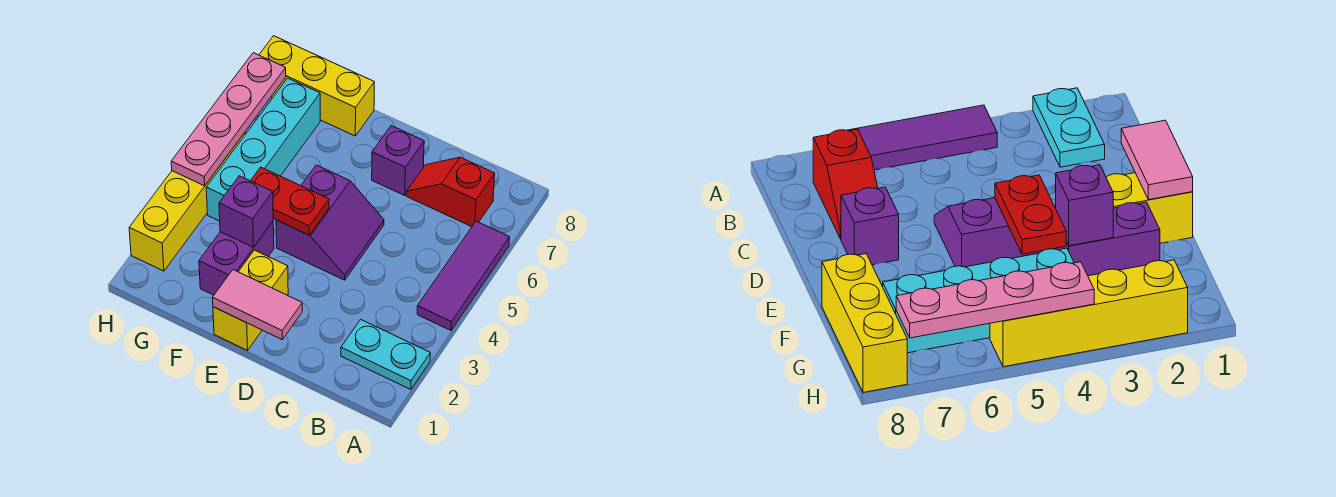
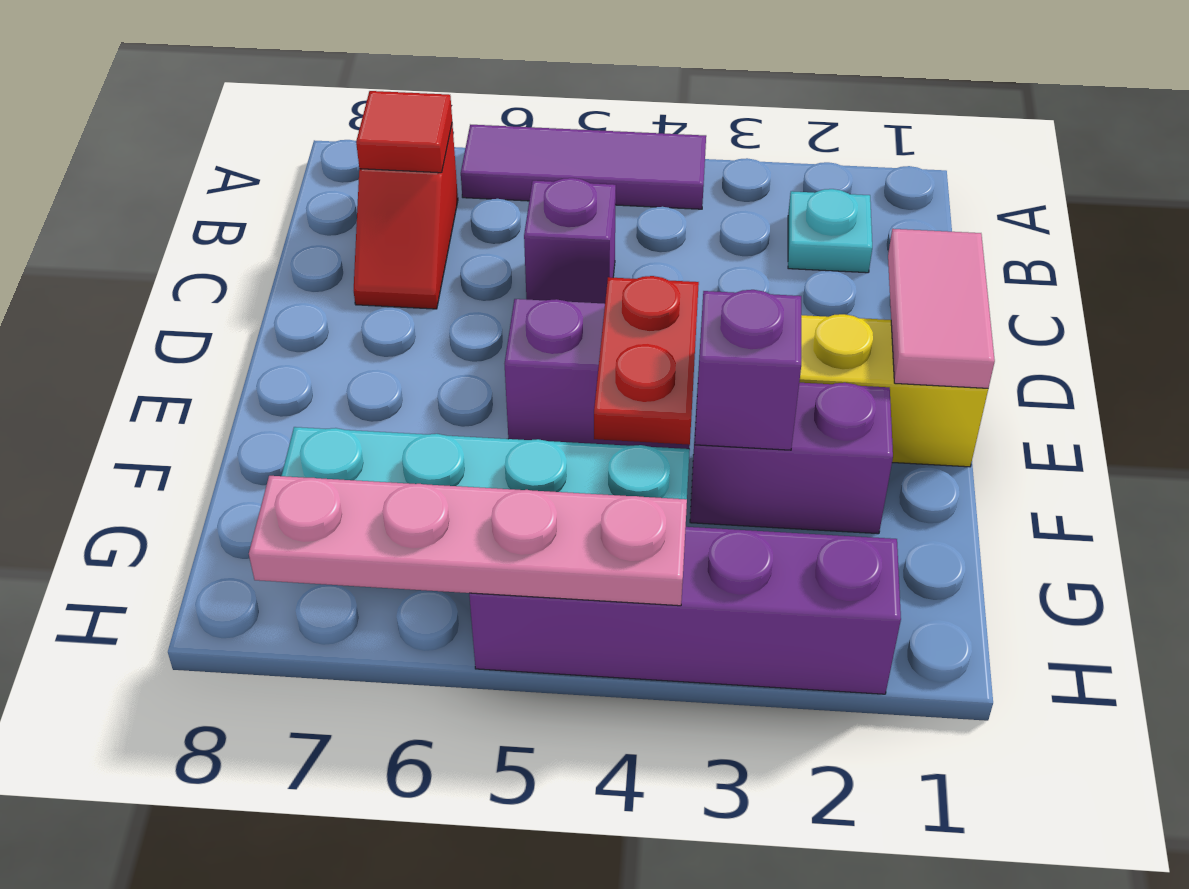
cyan plate A2:B2 level 1 -> cyan plate B2 level 1
none -> red tile B7 level 2
purple brick D7 level 1 -> purple brick C5 level 1
yellow brick F8:H8 level 1 -> none
yellow brick H2:H5 level 1 -> purple brick H2:H5 level 1

